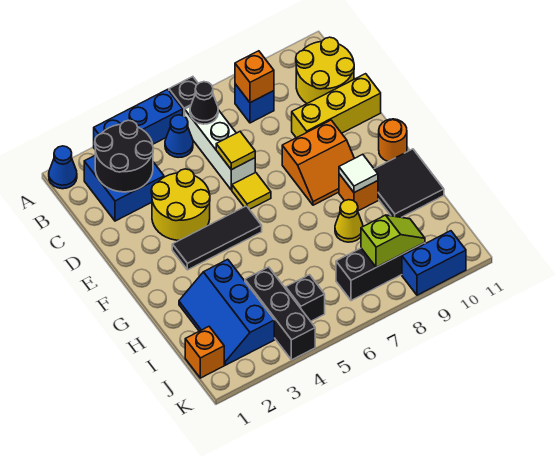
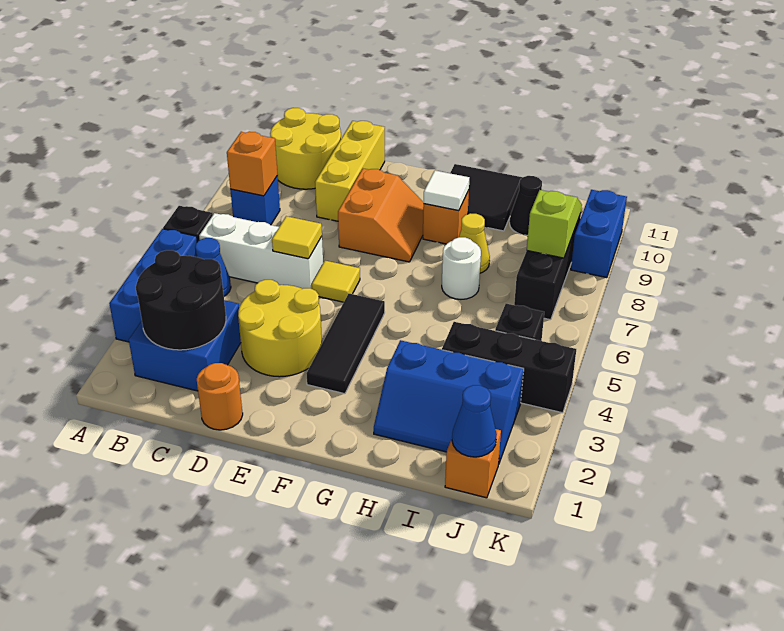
blue cone A1 level 1 -> blue cone J1 level 2
black cone B6 level 2 -> black cone I10 level 1
orange round brick F11 level 1 -> orange round brick D1 level 1
none -> white round brick H7 level 1

